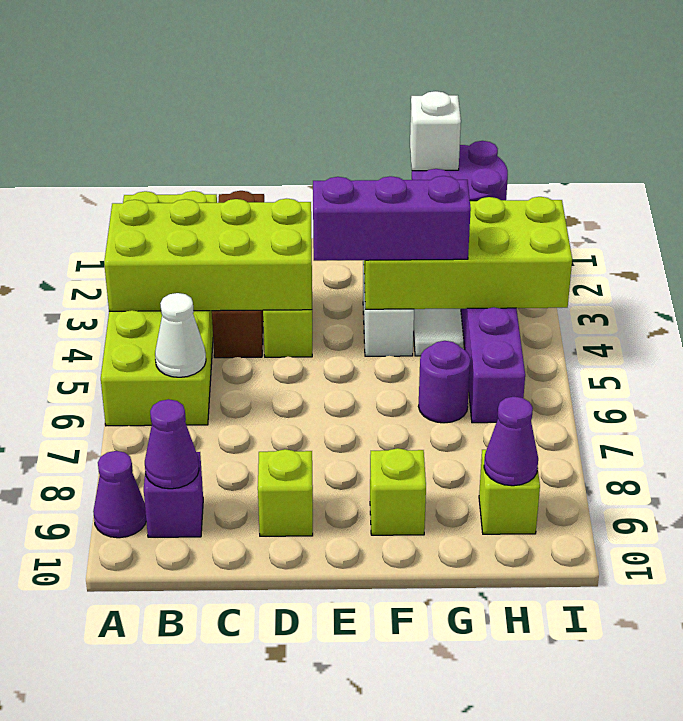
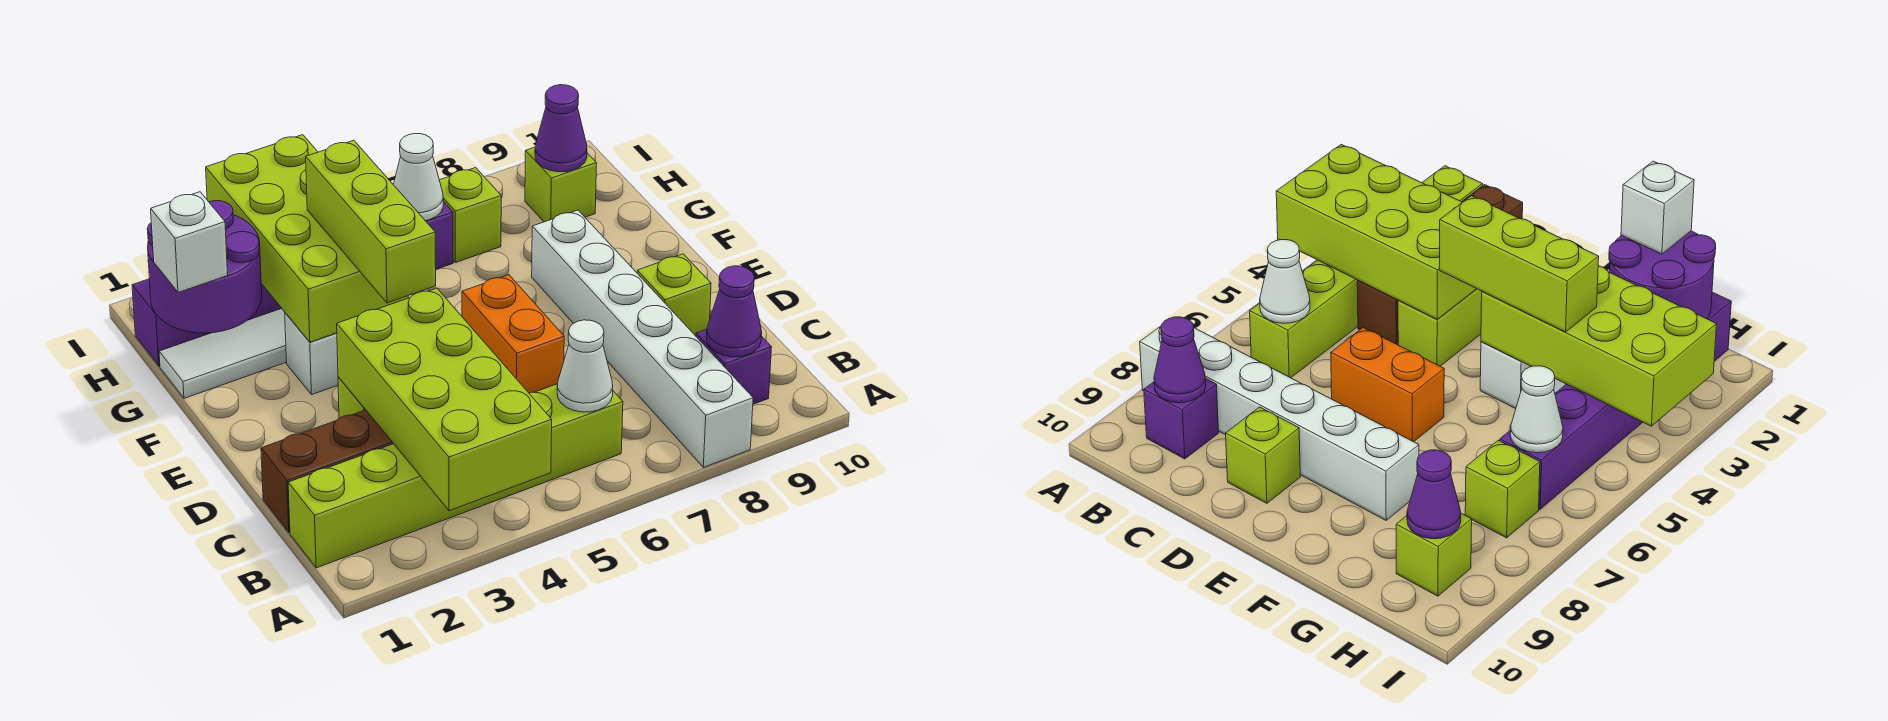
lime brick A1:B6 level 1 -> lime brick B1:B6 level 1
none -> white brick A8:F8 level 1
purple cone A9 level 1 -> none
none -> orange brick D6:E6 level 1
purple brick E4:G4 level 3 -> lime brick E4:G4 level 3
lime brick F9 level 1 -> lime brick H7 level 1
purple round brick G6 level 1 -> none
none -> white cone H6 level 2

